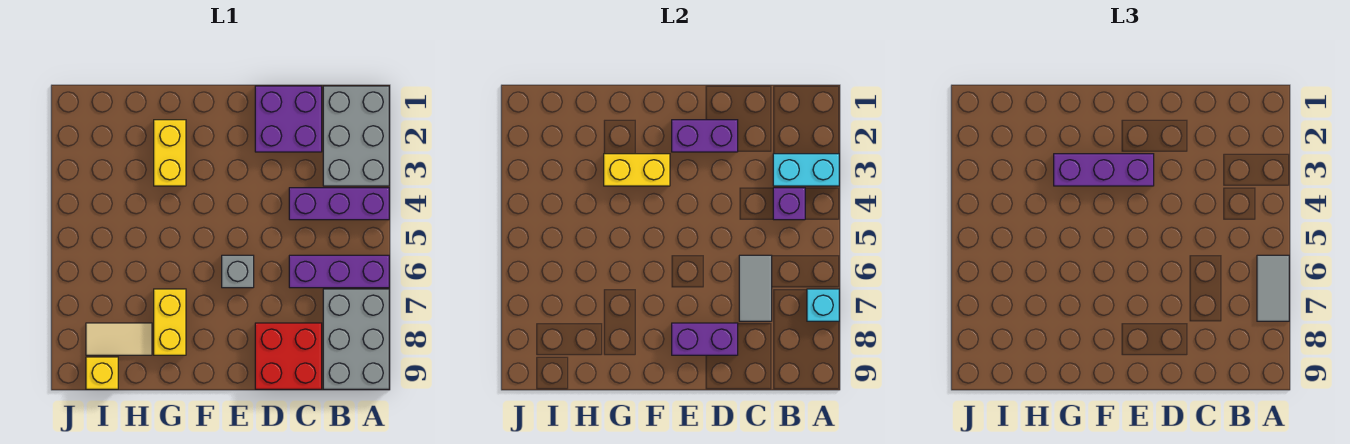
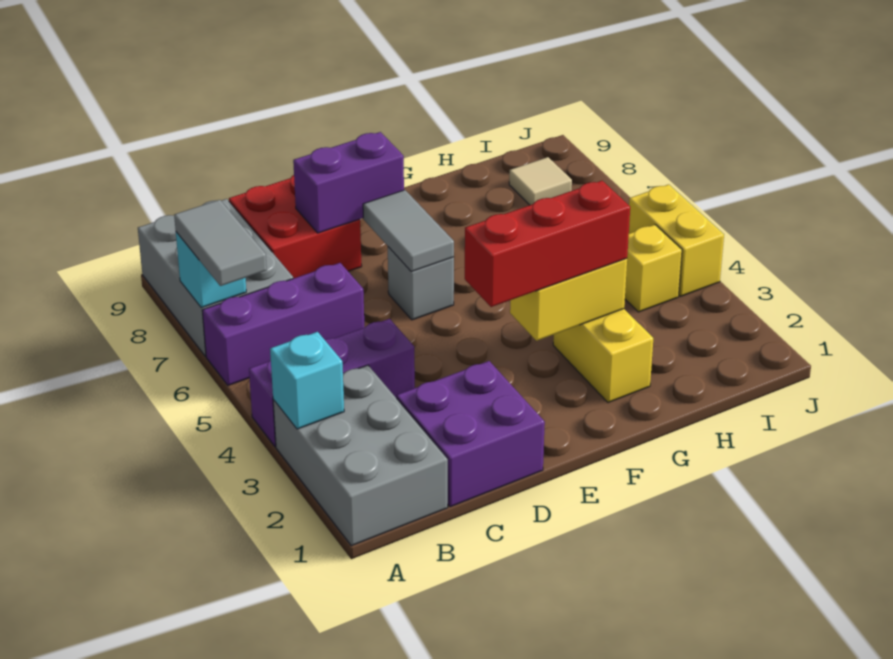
cyan brick A3:B3 level 2 -> cyan brick A3 level 2
purple brick B4 level 2 -> none
grey tile C6:C7 level 2 -> grey tile E6:E7 level 2
purple brick D2:E2 level 2 -> none
purple brick E3:G3 level 3 -> red brick E3:G3 level 3
yellow brick G7:G8 level 1 -> yellow brick J4:J5 level 1
tan tile H8:I8 level 1 -> tan tile I8 level 1
yellow brick I9 level 1 -> yellow brick I4 level 1

